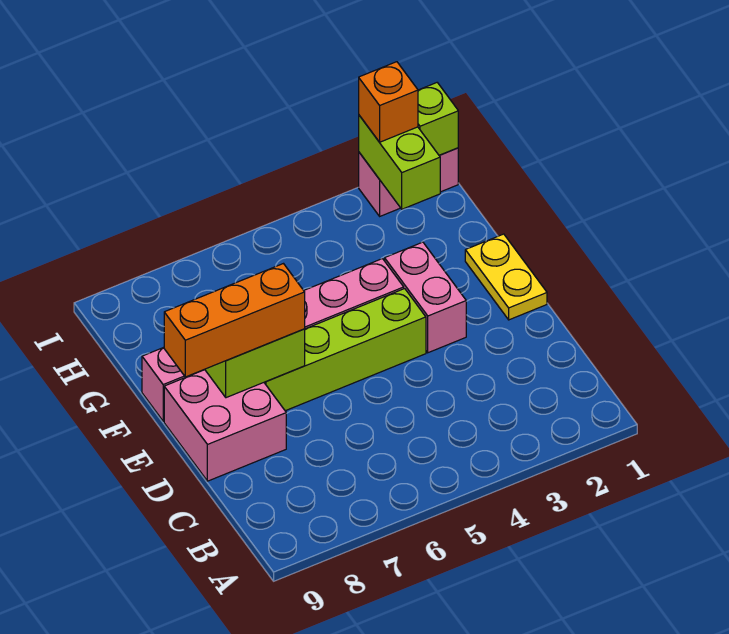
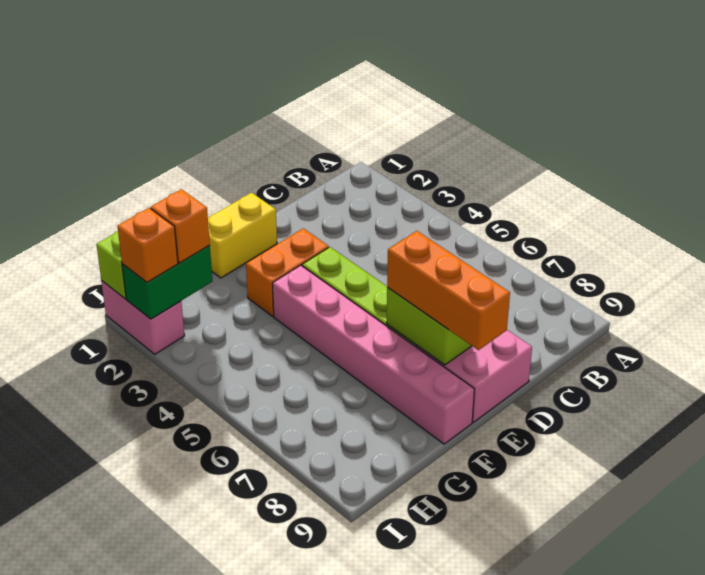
yellow plate E1:F1 level 1 -> yellow brick E1:F1 level 1
pink brick E3:F3 level 1 -> orange brick E3:F3 level 1
lime brick H2:I2 level 2 -> green brick H2:I2 level 2
none -> orange brick H2 level 3

